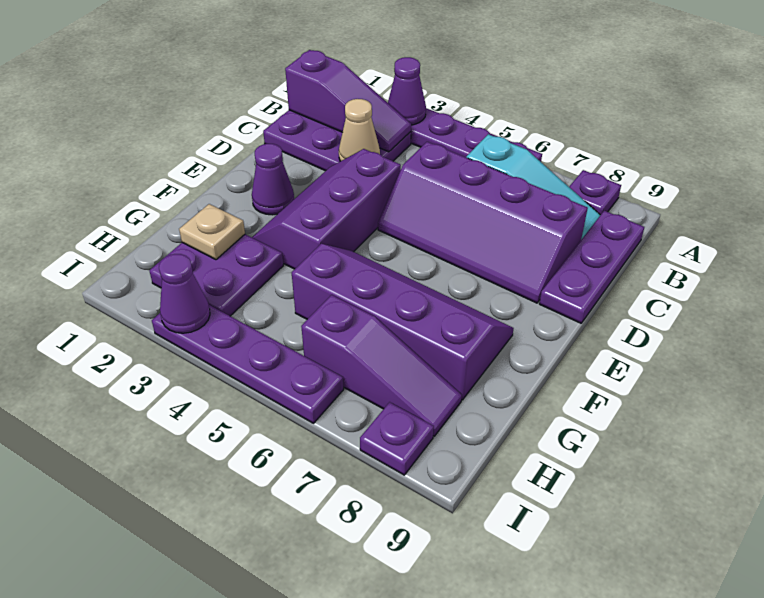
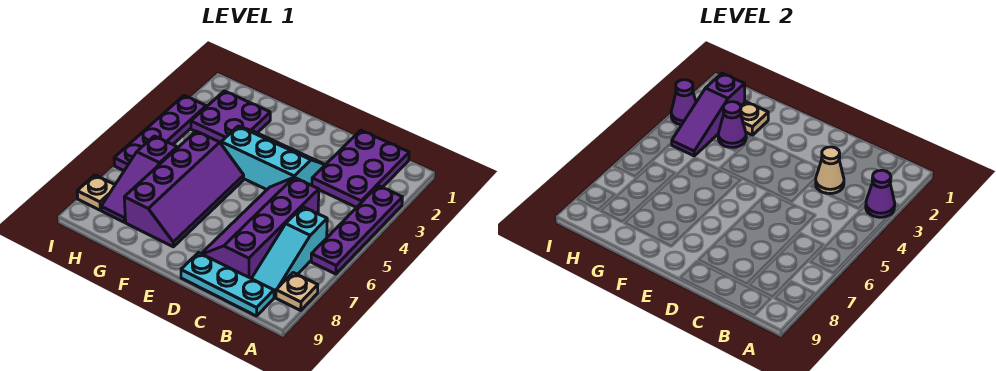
purple plate A8 level 1 -> tan plate A8 level 1
purple slope B1:B3 level 2 top 1 -> purple slope H2:H4 level 2 top 2
purple plate B9:D9 level 1 -> cyan plate B9:D9 level 1
purple slope D3:F4 level 1 top 4 -> cyan slope D3:F4 level 1 top 4
purple cone E2 level 1 -> purple cone G3 level 2
purple plate I8 level 1 -> tan plate I8 level 1

